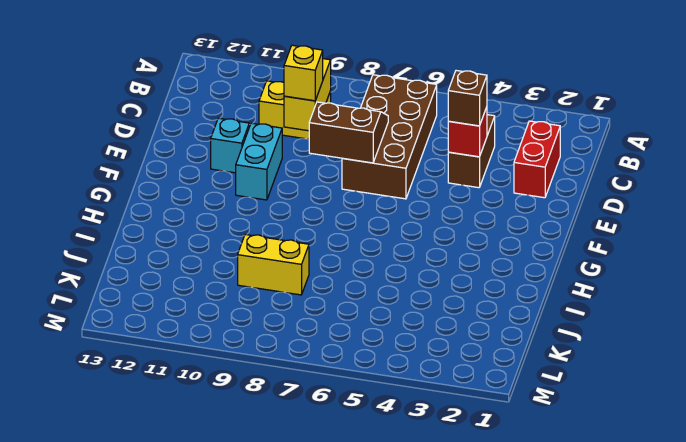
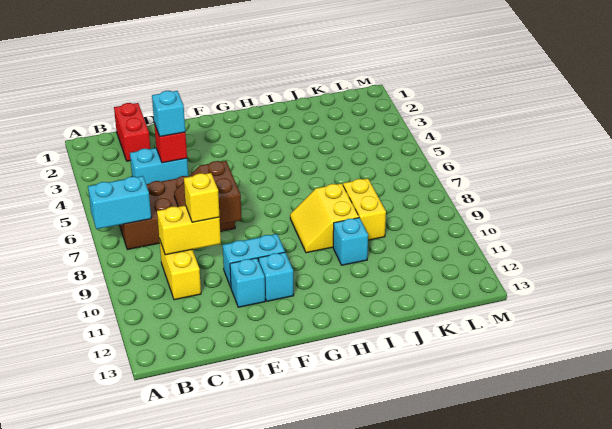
none -> cyan brick A7:B7 level 2
red brick C2:D2 level 1 -> red brick C1:C2 level 1
brown brick C4:D4 level 1 -> cyan brick C4:D4 level 1
brown brick D4 level 3 -> cyan brick D4 level 3
none -> cyan brick F11 level 1
none -> yellow slope H8:I9 level 1 top I
none -> cyan brick I10 level 1

